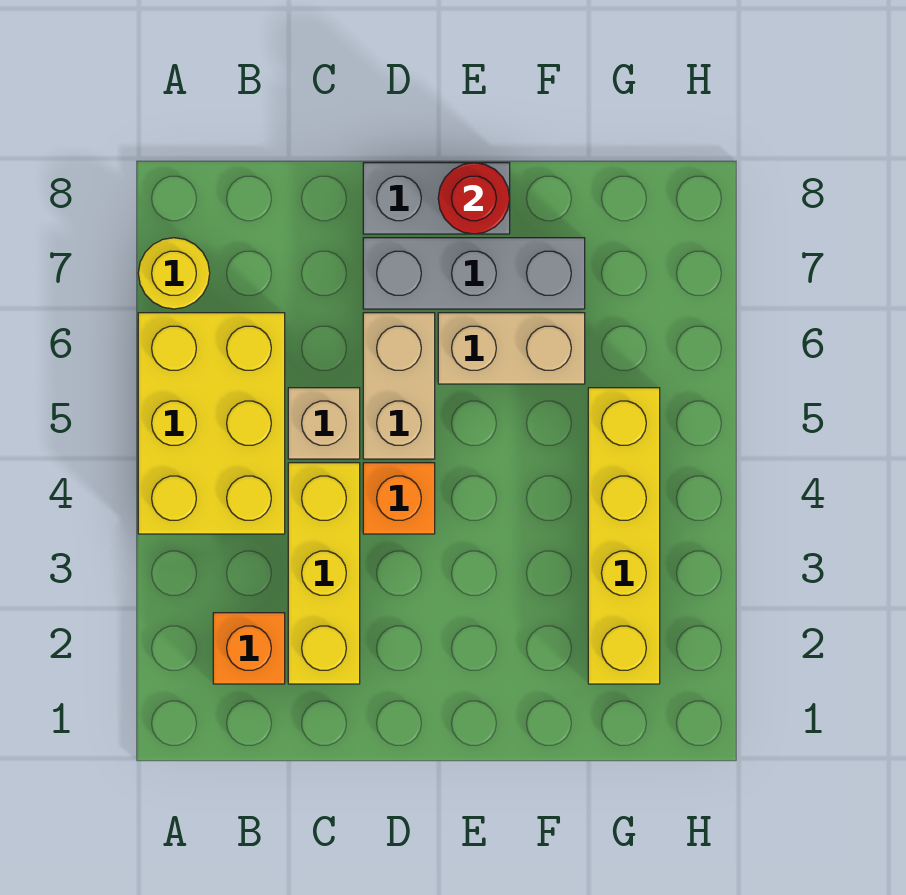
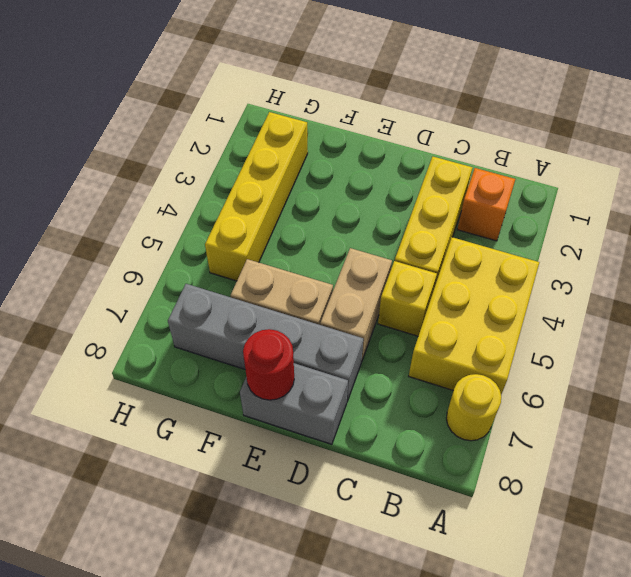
tan brick C5 level 1 -> yellow brick C5 level 1
orange brick D4 level 1 -> none
grey brick D7:F7 level 1 -> grey brick D7:G7 level 1

